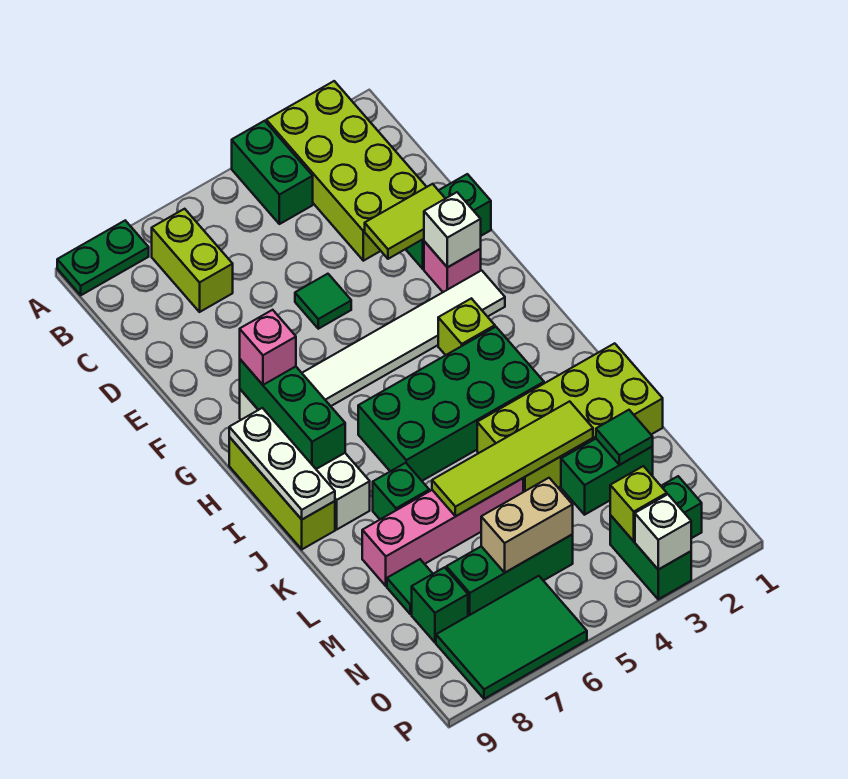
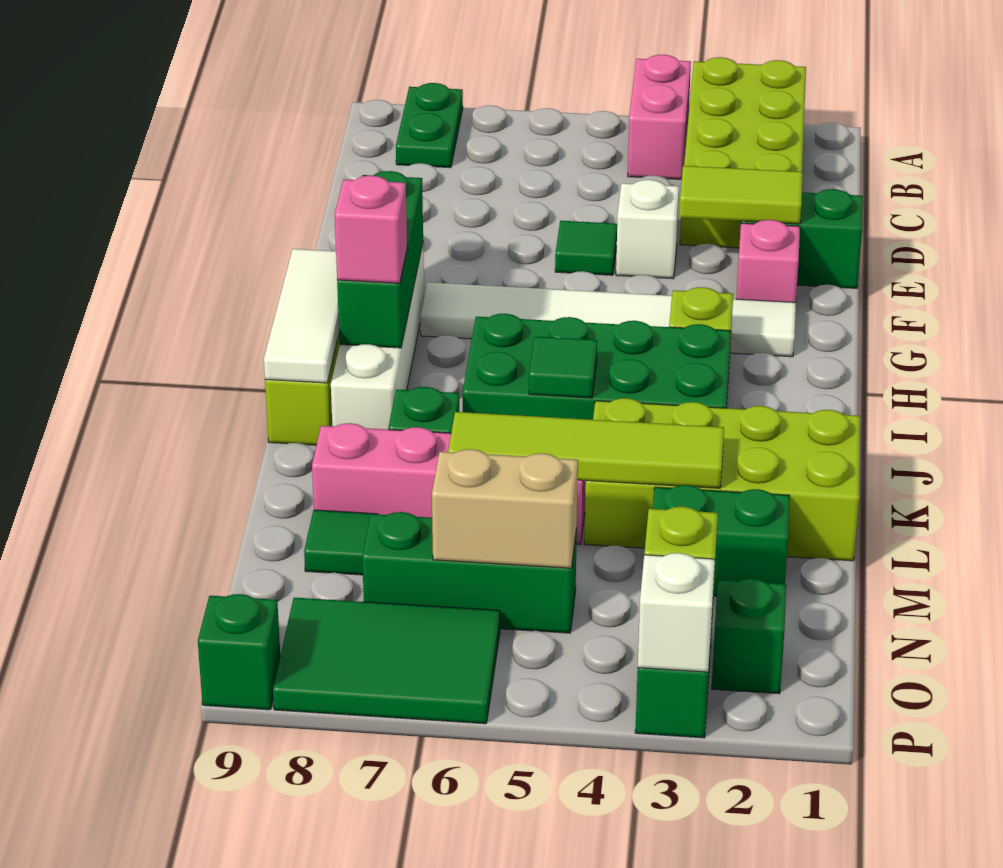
green brick A4:B4 level 1 -> pink brick A4:B4 level 1
green plate A8:A9 level 1 -> green plate A8:B8 level 1
lime brick B7:C7 level 1 -> none
white brick F2 level 2 -> white brick E4 level 1
pink brick G8 level 3 -> pink brick I8 level 3
white plate H9:J9 level 2 -> white tile H9:J9 level 2
green tile M2 level 2 -> green tile J5 level 2
green brick N8 level 1 -> green brick P9 level 1

